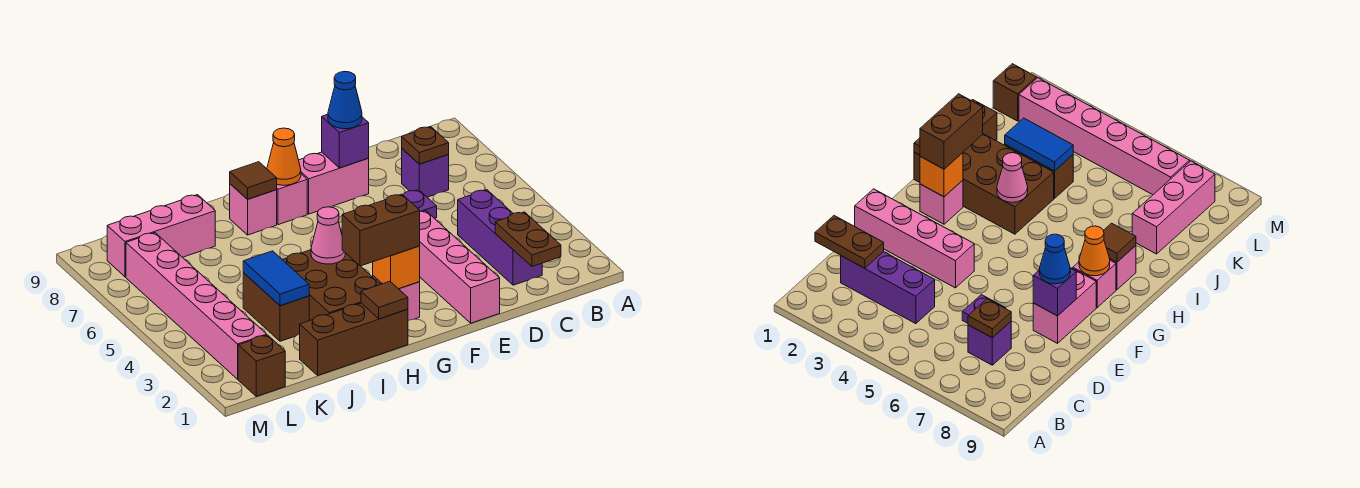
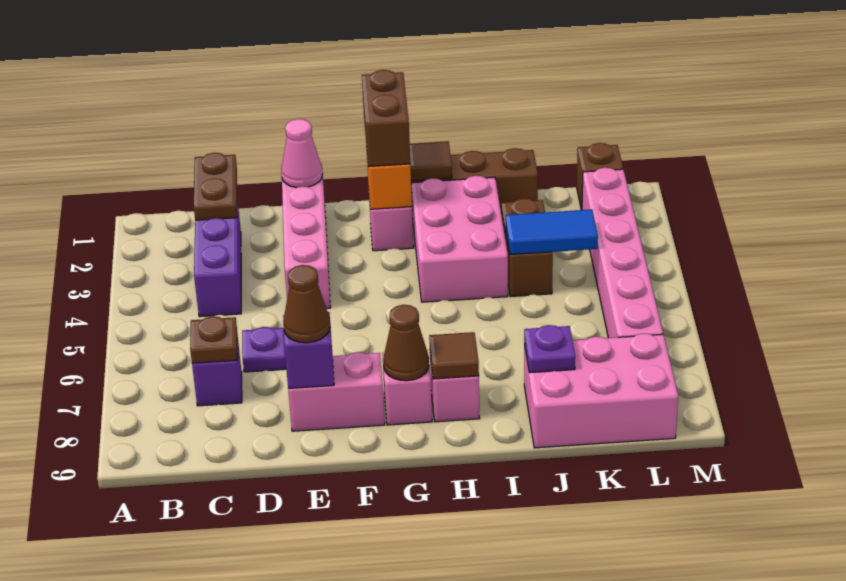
blue cone E8 level 3 -> brown cone E8 level 3
brown brick G2:H2 level 3 -> brown brick G1:G2 level 3
orange cone G8 level 2 -> brown cone G8 level 2
brown brick H2:I4 level 1 -> pink brick H2:I4 level 1
pink cone H4 level 2 -> pink cone E1 level 2
blue tile J3:J4 level 2 -> blue tile J4:K4 level 2
pink brick J8:L8 level 1 -> pink brick J8:L9 level 1
none -> purple plate J8 level 2

